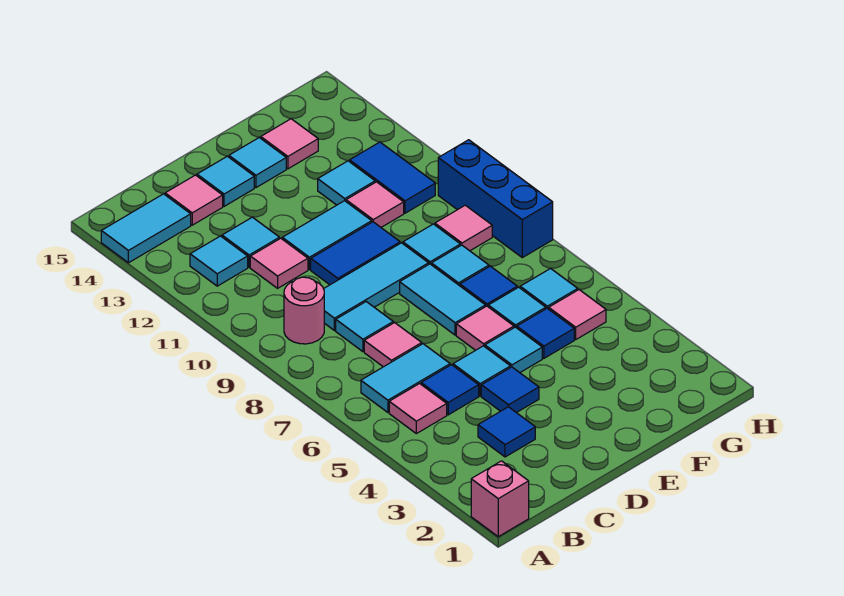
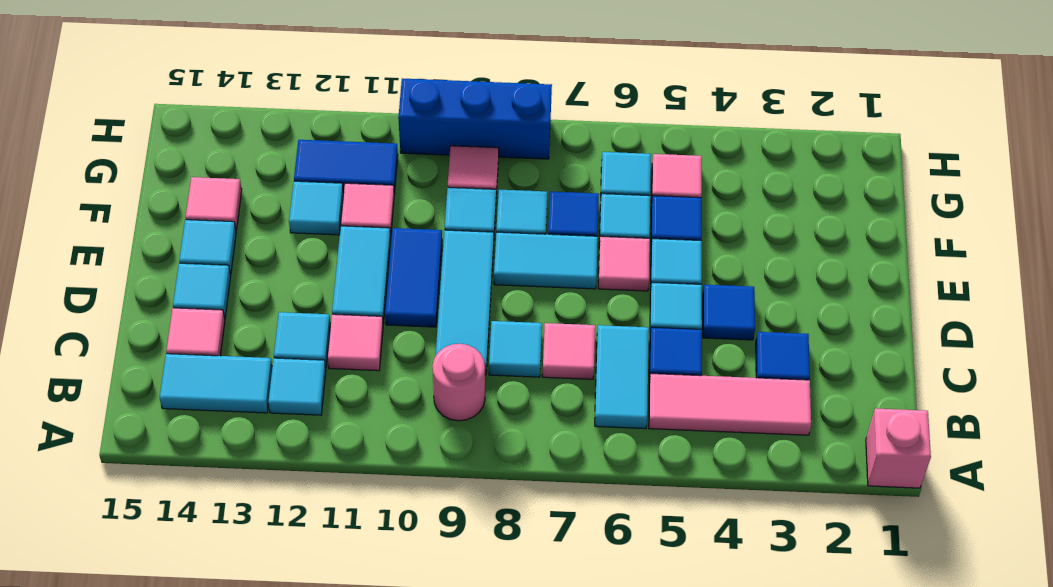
cyan tile A14:B14 level 1 -> cyan tile B13:B14 level 1
pink tile B5 level 1 -> pink tile B3:B5 level 1

